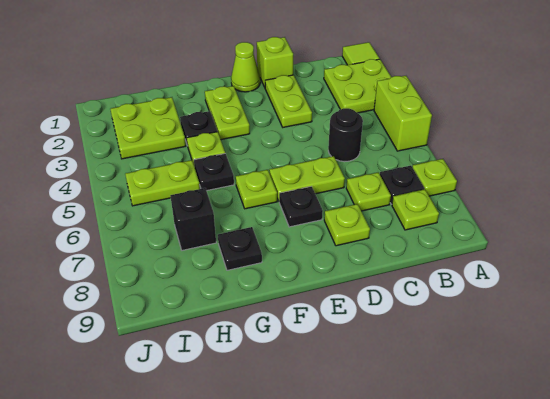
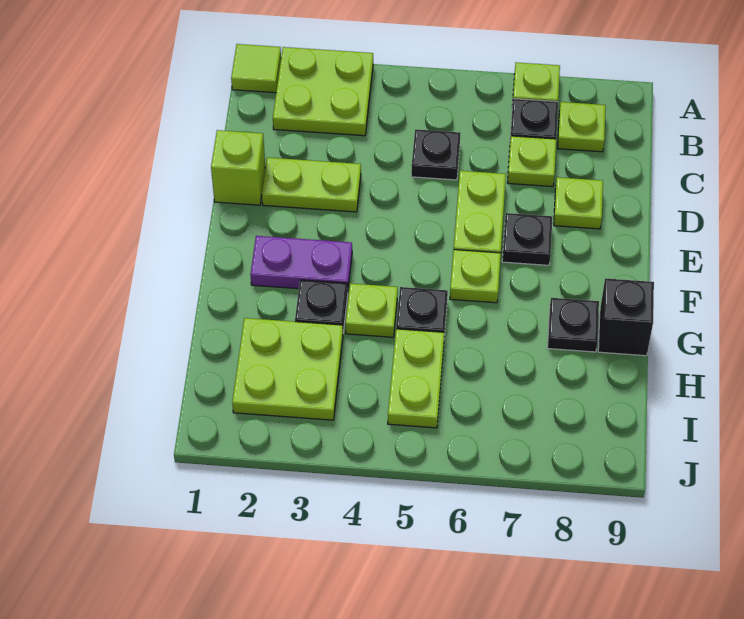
lime brick A4:A5 level 1 -> none
black round brick C5 level 1 -> black plate C5 level 1
lime cone E1 level 1 -> none
lime plate F2:F3 level 1 -> purple plate F2:F3 level 1
black brick H7 level 1 -> black brick G9 level 1

